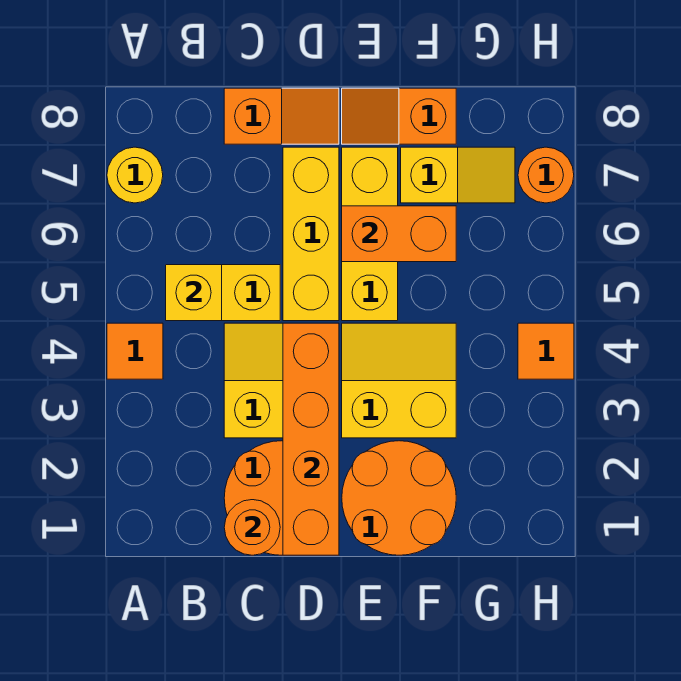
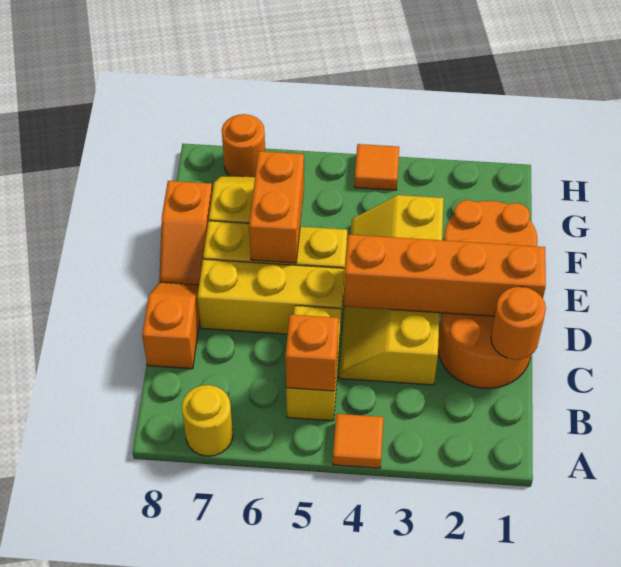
yellow brick B5 level 2 -> orange brick B5 level 2

